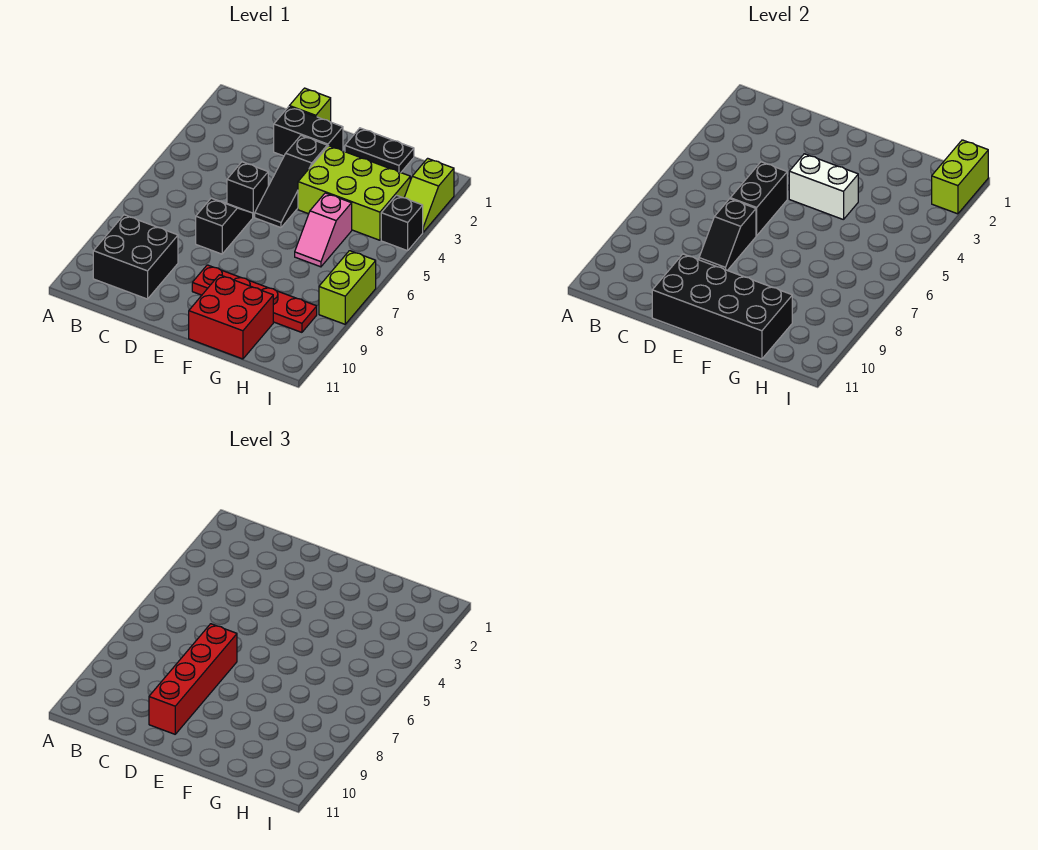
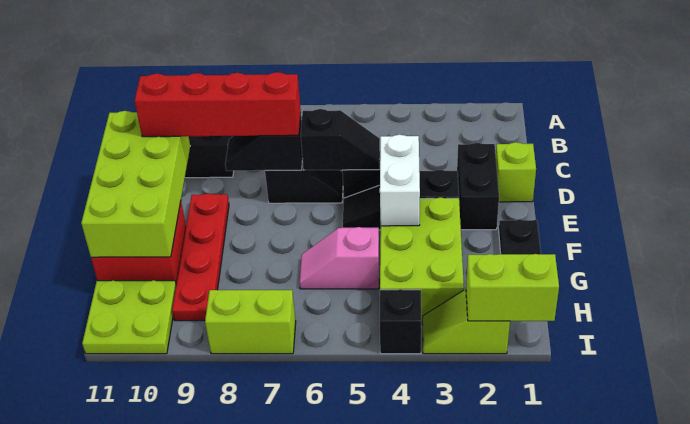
black brick D5:D6 level 2 -> black slope D5:D6 level 2 top 6
black brick D10:G11 level 2 -> lime brick D10:G11 level 2
none -> lime plate H10:I11 level 1

